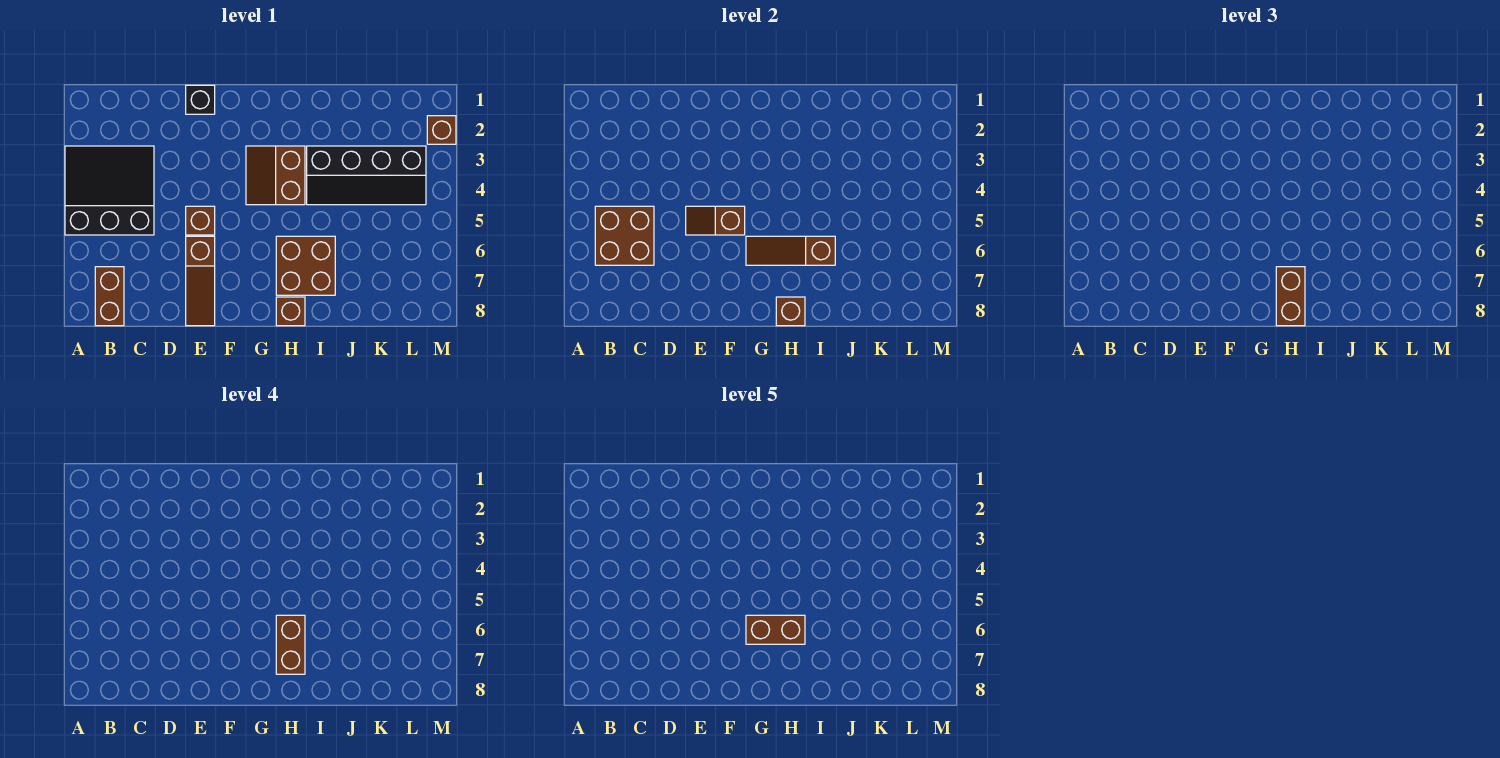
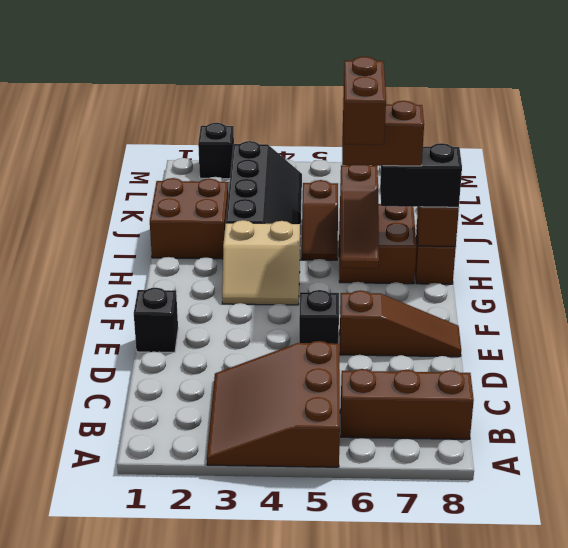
black slope A3:C5 level 1 top 5 -> brown slope A3:C5 level 1 top 5
brown brick B5:C6 level 2 -> brown brick I1:J2 level 1
brown brick B7:B8 level 1 -> brown brick B6:B8 level 1
brown brick E5 level 1 -> black brick E5 level 1
brown slope E5:F5 level 2 top F -> brown slope I5:J5 level 1 top J
brown slope G3:H4 level 1 top H -> tan slope G3:H4 level 1 top H
brown brick H7:H8 level 3 -> black brick H7:H8 level 3
brown brick M2 level 1 -> black brick M2 level 1

